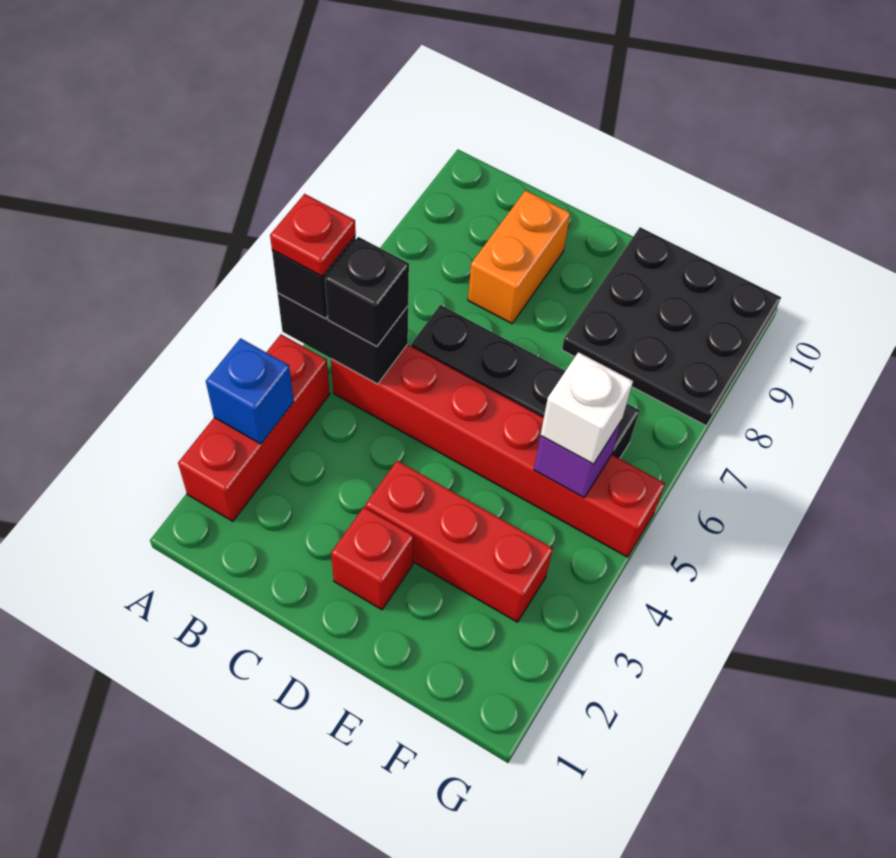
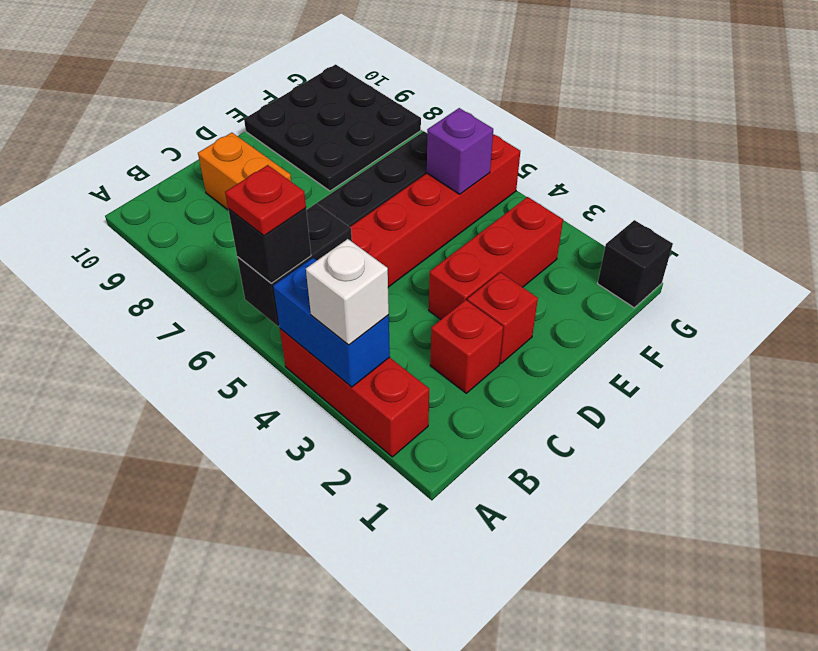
blue brick A3 level 2 -> blue brick A3:A4 level 2
black brick B5 level 3 -> black brick G1 level 1
none -> red brick C2 level 1
white brick F5 level 3 -> white brick A3 level 3

